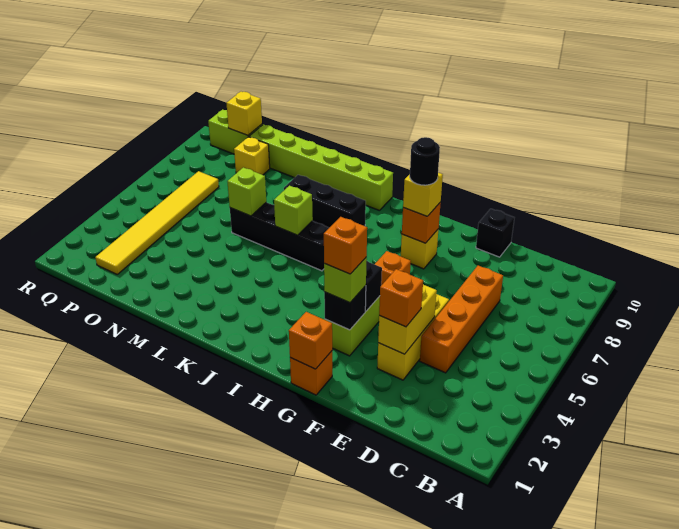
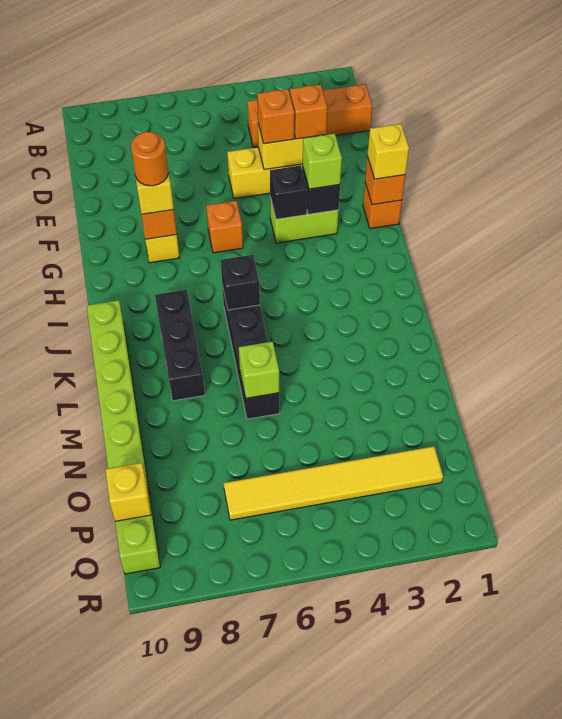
orange brick D4:D7 level 1 -> orange brick C1:C4 level 1
black brick E10 level 1 -> black brick J6 level 2
orange brick G3 level 4 -> orange brick E4 level 3
black round brick G8 level 4 -> orange round brick G8 level 4
lime brick K6 level 2 -> none
yellow brick O9 level 1 -> yellow brick G1 level 3

